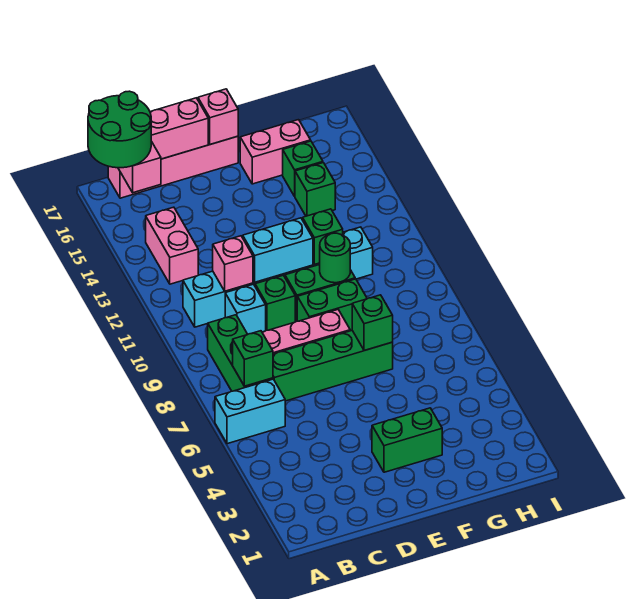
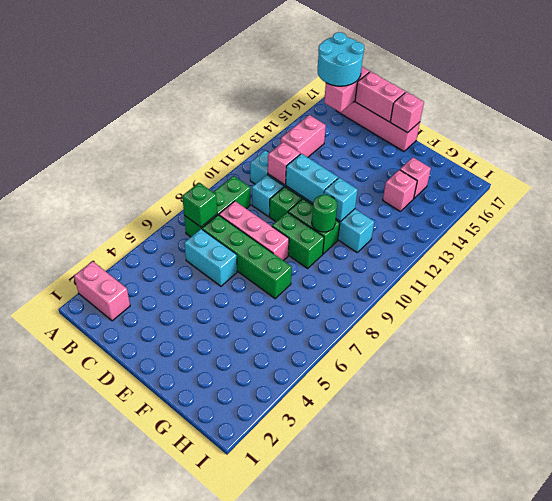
cyan brick A6:B6 level 1 -> cyan brick C6:D6 level 1
green round brick A16:B17 level 3 -> cyan round brick A16:B17 level 3
green brick E3:F3 level 1 -> none
green brick F7 level 2 -> none
green brick F11 level 2 -> cyan brick F11 level 2
pink brick F16:G16 level 1 -> pink brick A2:B2 level 1
green brick G14 level 1 -> pink brick G14 level 1
green brick G15 level 1 -> pink brick G15 level 1

